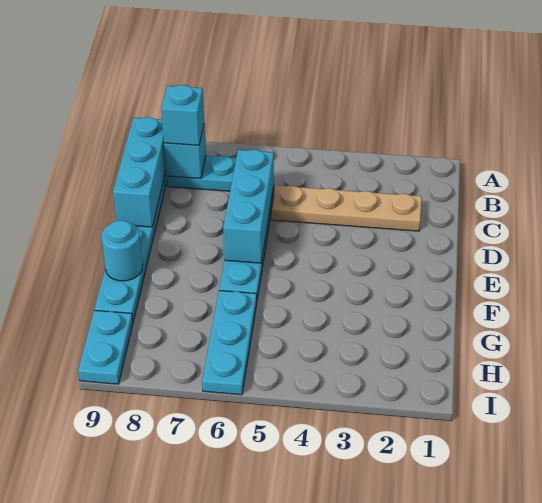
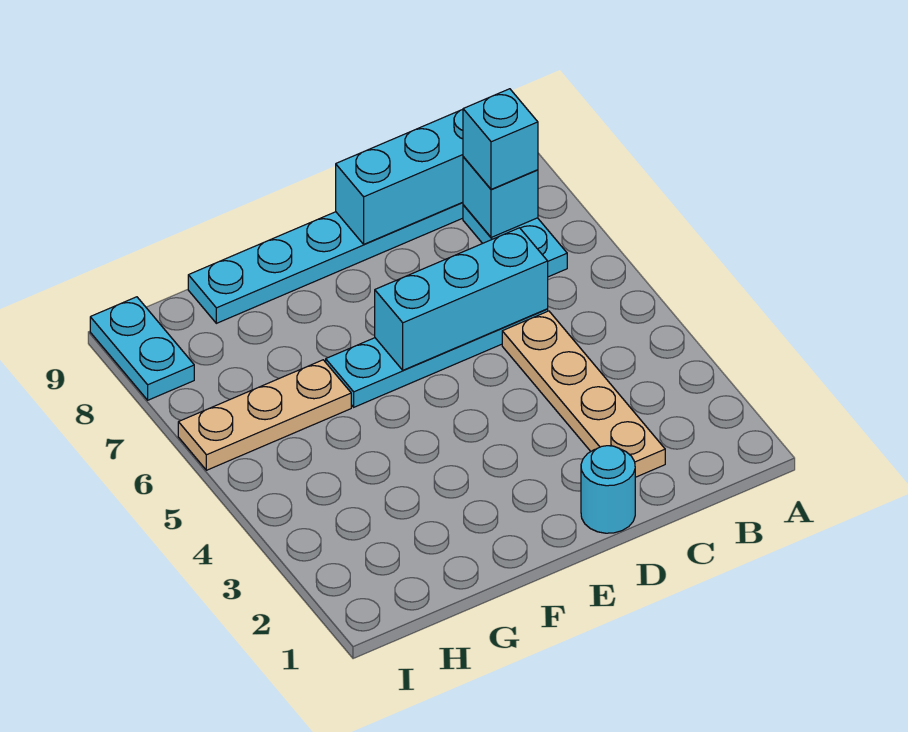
cyan round brick F9 level 2 -> cyan round brick D1 level 1
cyan plate G6:I6 level 1 -> tan plate G6:I6 level 1
cyan plate H9:I9 level 1 -> cyan plate I8:I9 level 1

